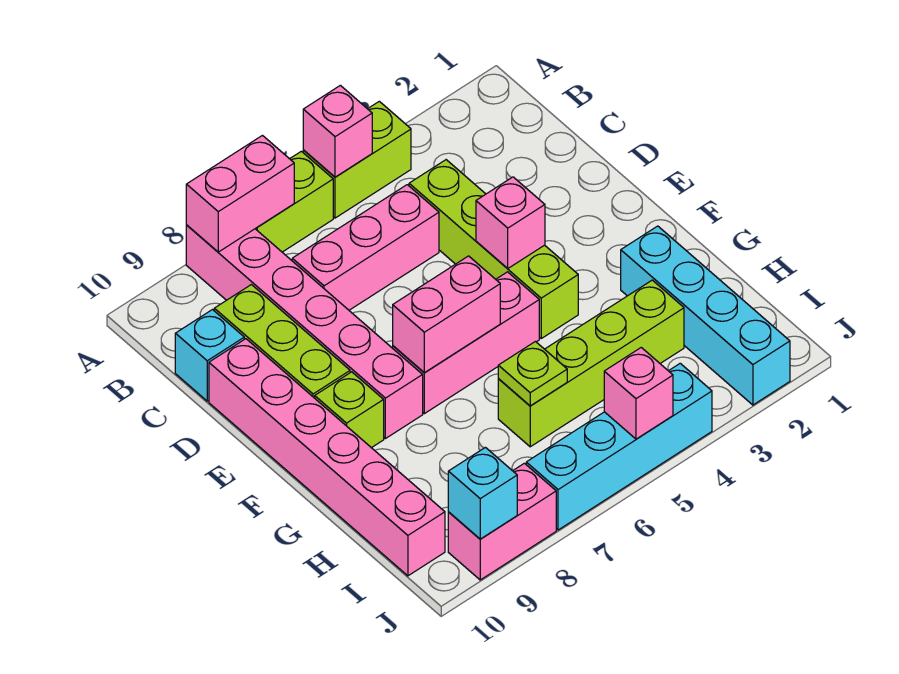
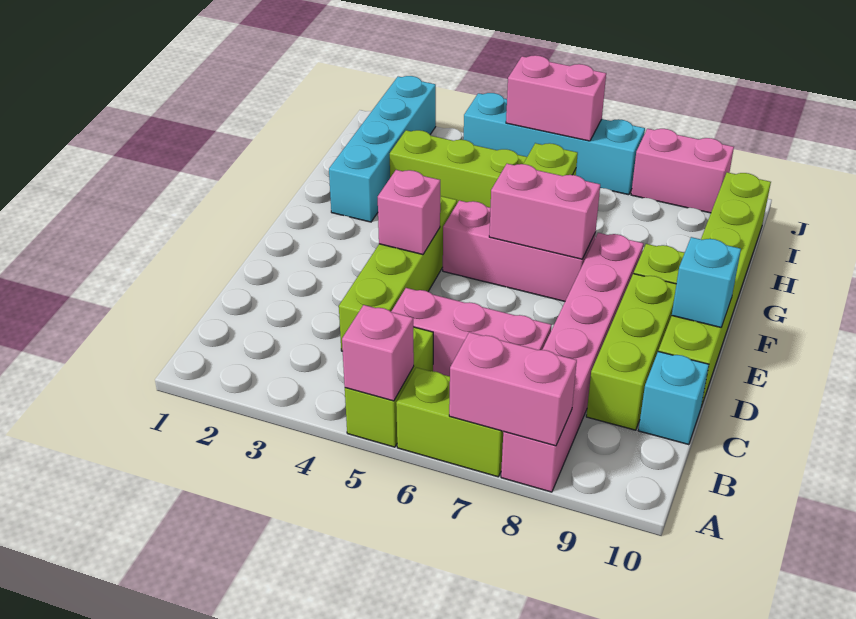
lime brick A4:A5 level 1 -> lime brick A5:B5 level 1
pink brick D10:I10 level 1 -> lime brick D10:I10 level 1
pink brick J5 level 2 -> pink brick J5:J6 level 2
cyan brick J9 level 2 -> cyan brick E10 level 2

